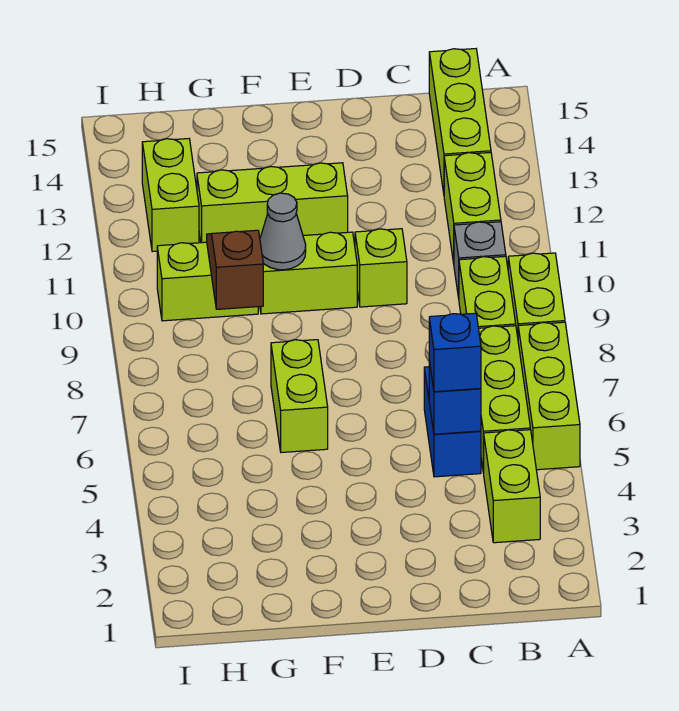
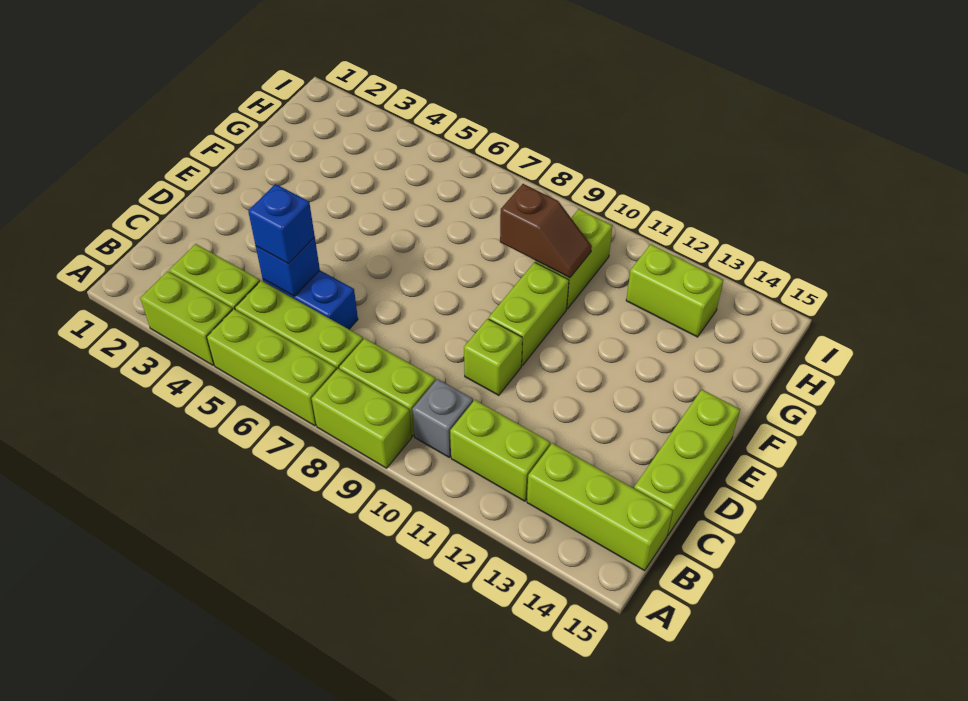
lime brick E12:G12 level 1 -> lime brick C15:E15 level 1
lime brick F6:F7 level 1 -> lime brick A3:A4 level 1
grey cone F10 level 2 -> none

